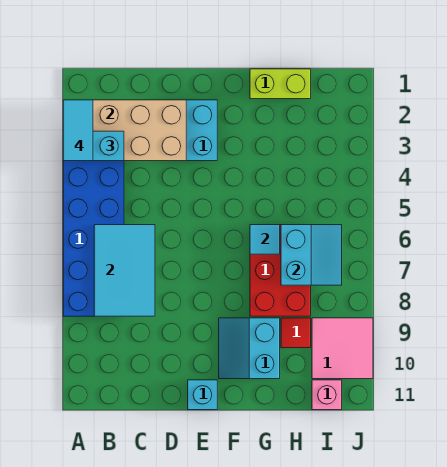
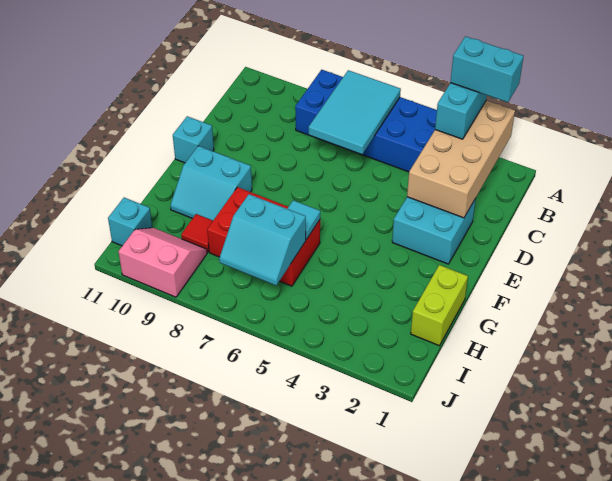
cyan tile A2:A3 level 4 -> cyan brick A2:A3 level 4
cyan tile B6:C8 level 2 -> cyan tile A6:C7 level 2
cyan slope F9:G10 level 1 top G -> cyan slope F9:G10 level 1 top F
pink tile I9:J10 level 1 -> pink slope I9:J10 level 1 top J
pink brick I11 level 1 -> cyan brick I11 level 1

